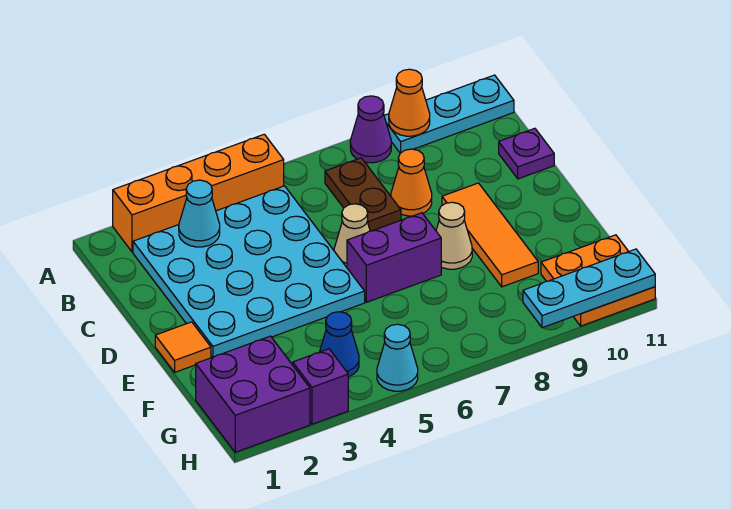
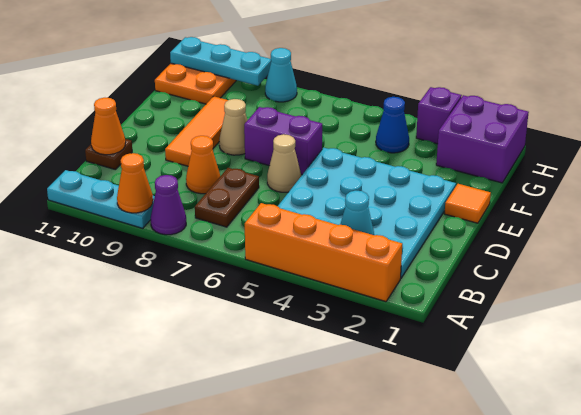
purple plate C11 level 1 -> brown plate C11 level 1
none -> orange cone C11 level 2
cyan cone H5 level 1 -> cyan cone H8 level 1

